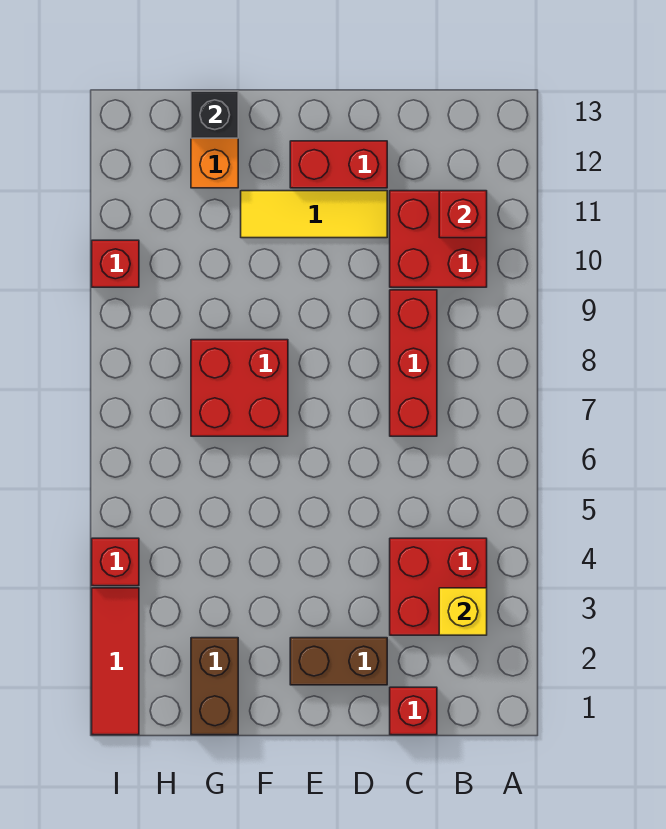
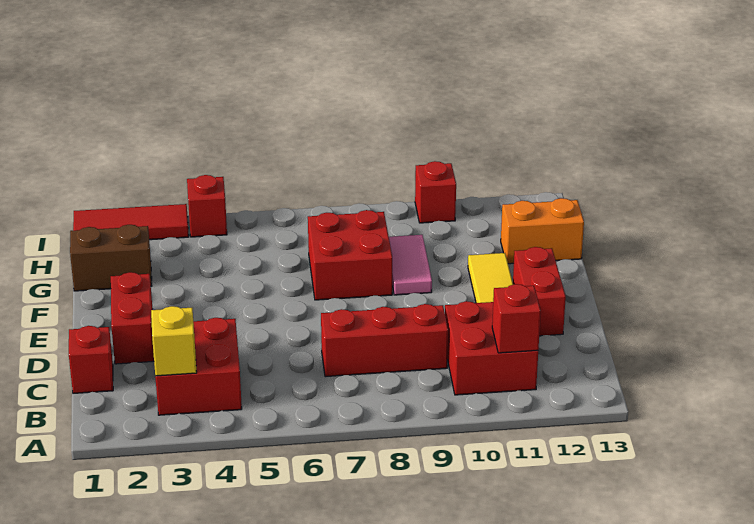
brown brick D2:E2 level 1 -> red brick D2:E2 level 1
none -> pink tile F9:G9 level 1
black brick G13 level 2 -> none

